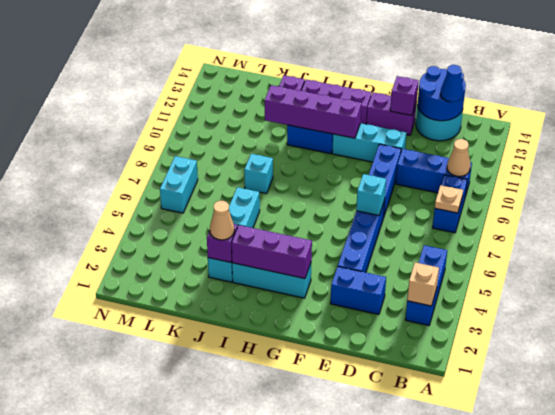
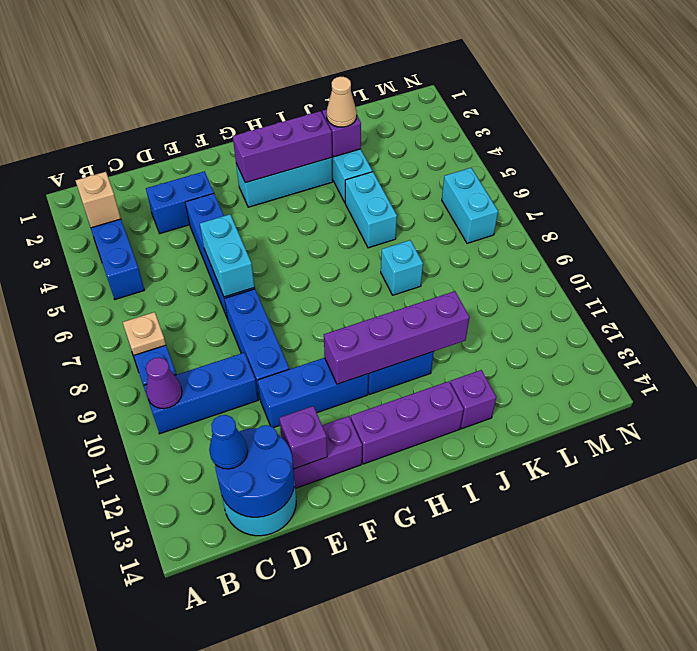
tan cone B10 level 2 -> purple cone B10 level 2
cyan brick E7 level 2 -> cyan brick E6:E7 level 2
cyan brick E11:G11 level 1 -> blue brick E11:G11 level 1

